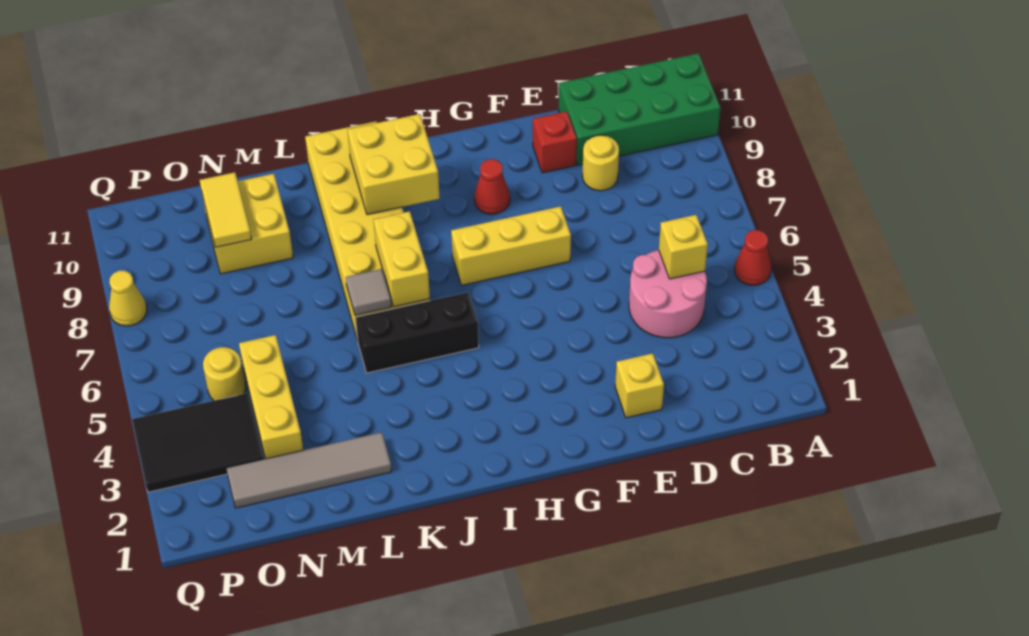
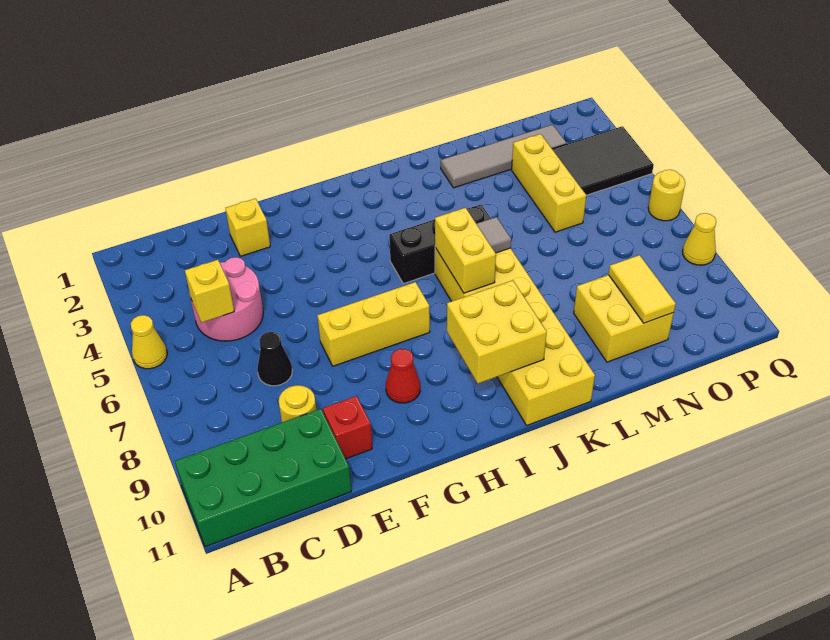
red cone A5 level 1 -> yellow cone A5 level 1
none -> black cone D7 level 1
yellow round brick O5 level 1 -> yellow round brick Q6 level 1

